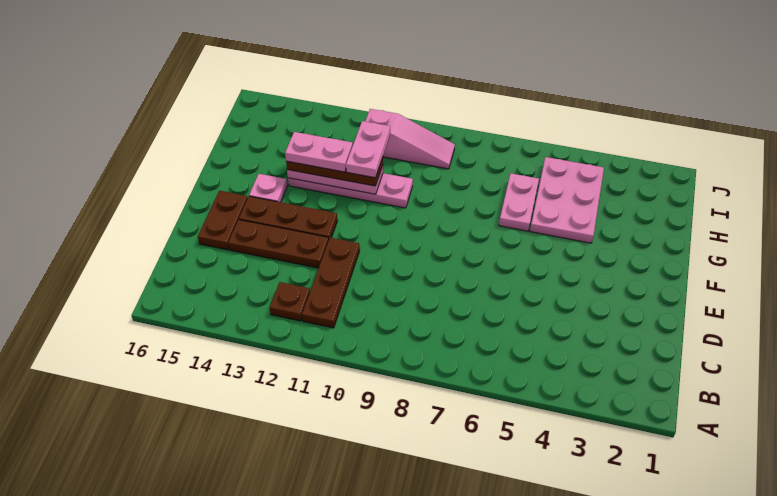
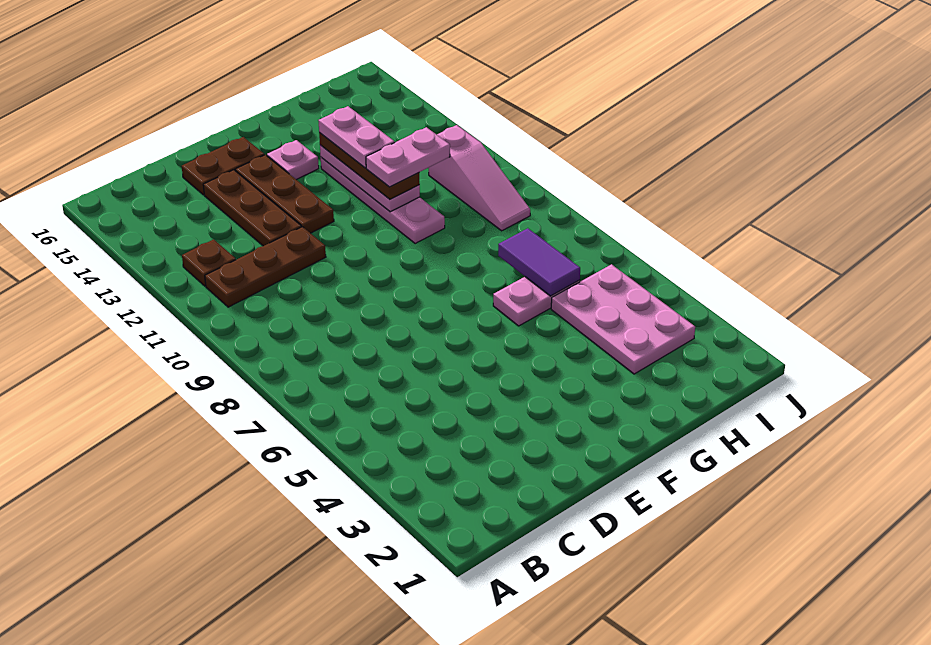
pink plate G4:I5 level 1 -> pink plate H3:I5 level 1
none -> purple tile H6:H7 level 2

